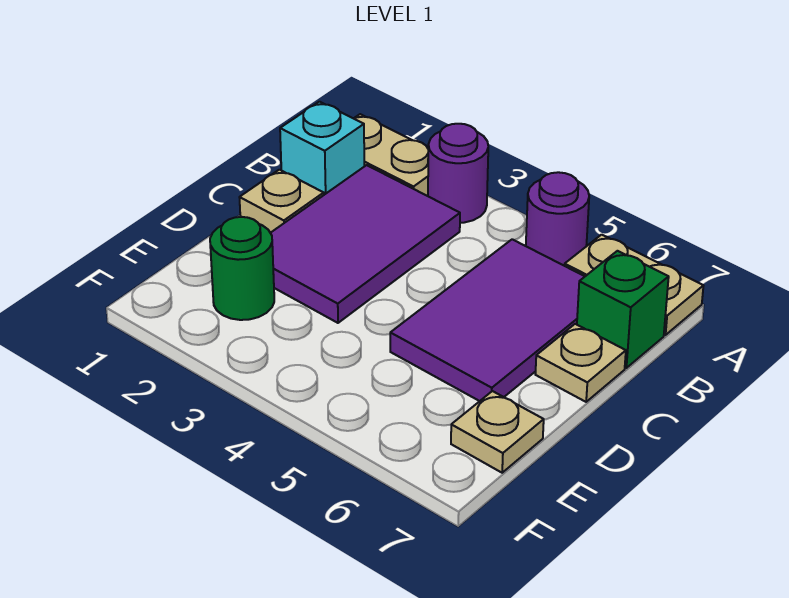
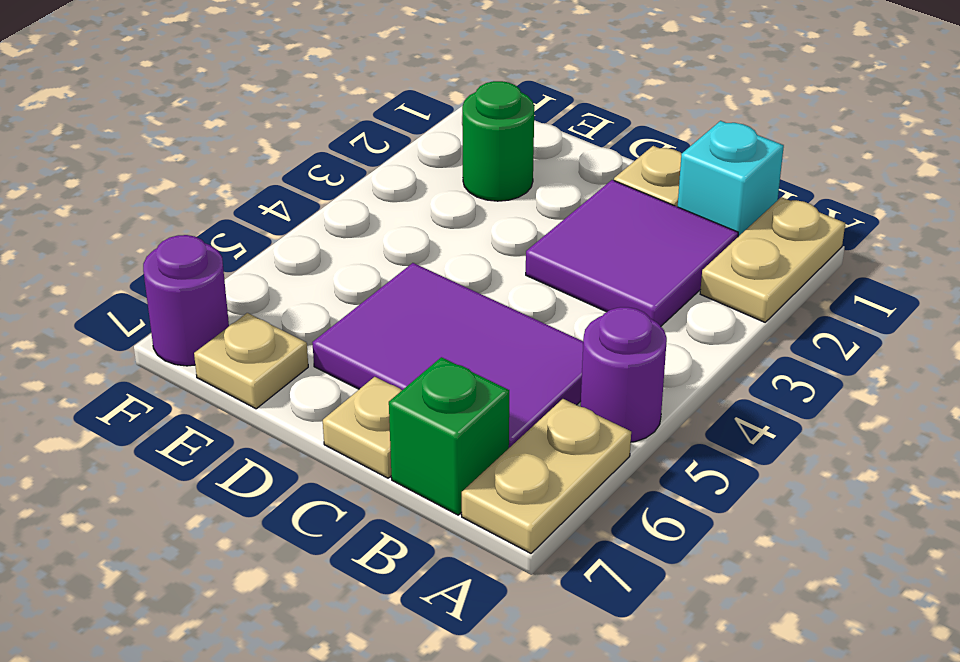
purple round brick A3 level 1 -> purple round brick F7 level 1
purple tile B2:D3 level 1 -> purple tile B2:C3 level 1

